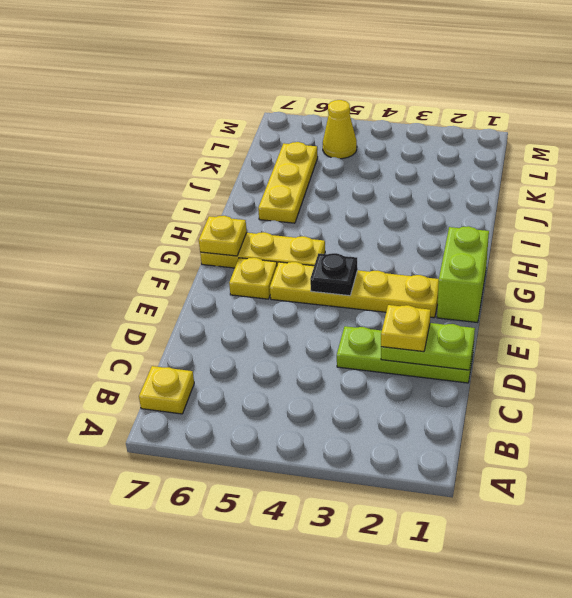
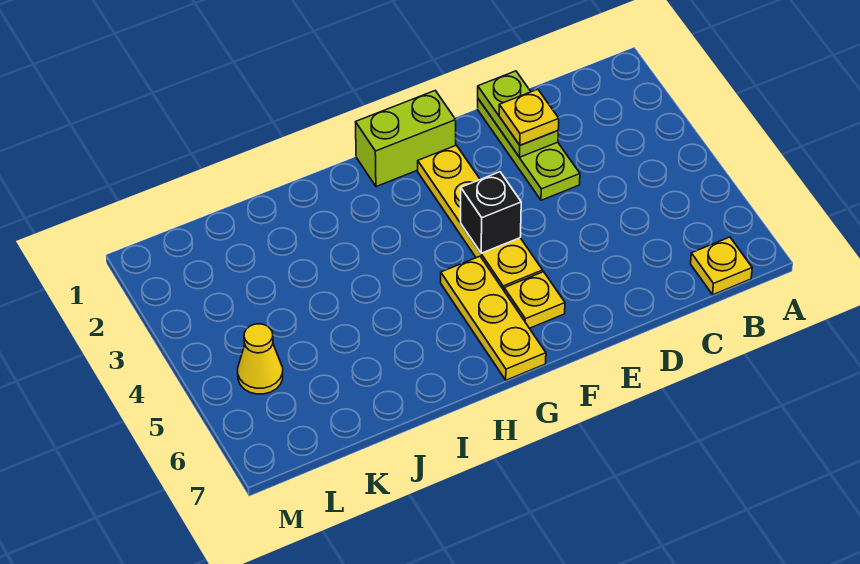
black plate F4 level 2 -> black brick F4 level 2
yellow plate G7 level 2 -> none
yellow plate I6:K6 level 1 -> none

